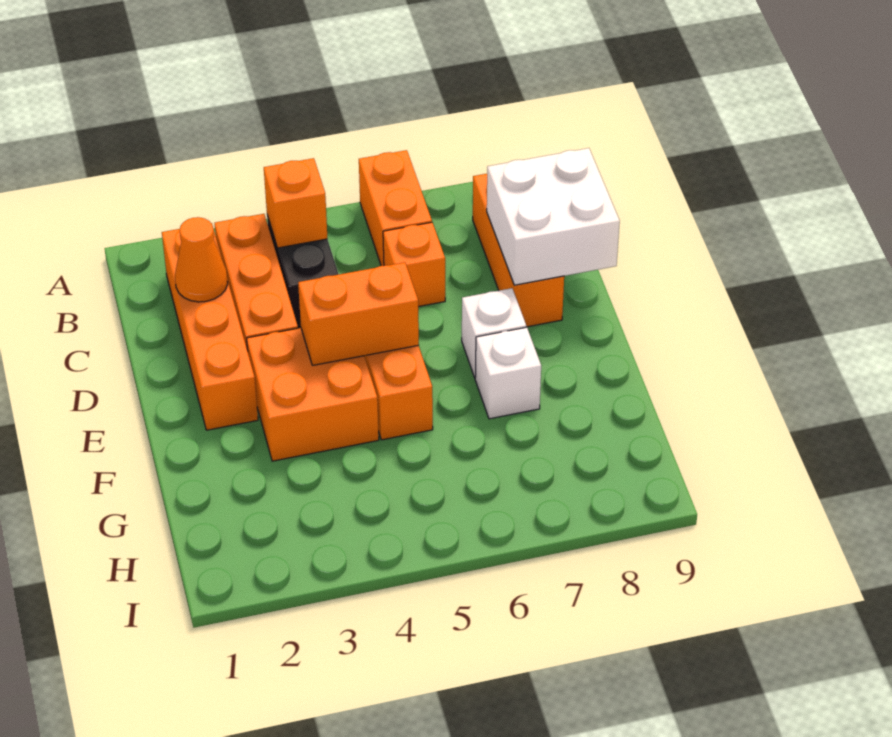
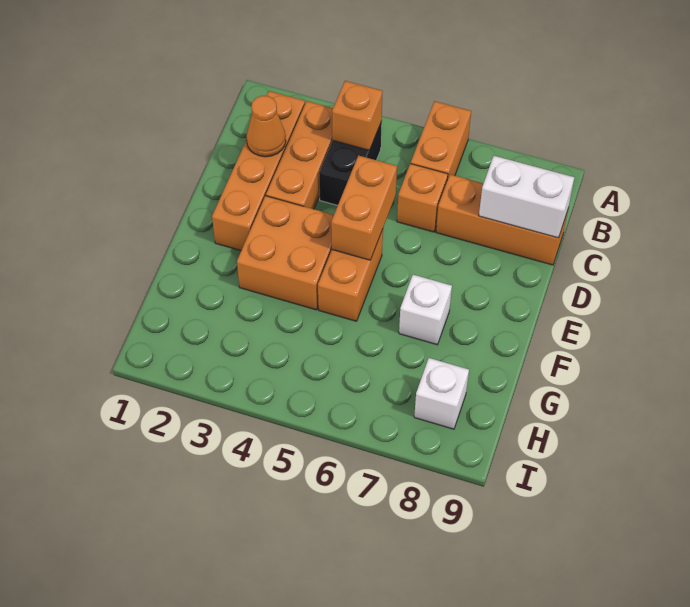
orange brick B8:D8 level 1 -> orange brick C7:C9 level 1
white brick C8:D9 level 2 -> white brick C8:C9 level 2
orange brick E4:E5 level 2 -> orange brick D5:E5 level 2
white brick E7 level 1 -> white brick H8 level 1

